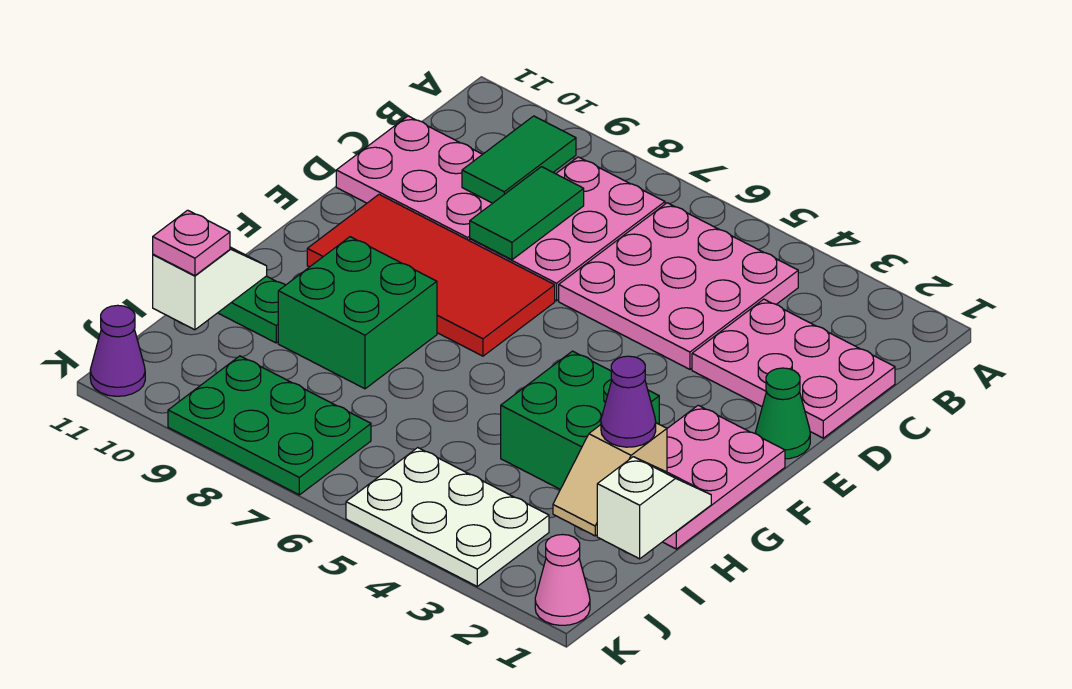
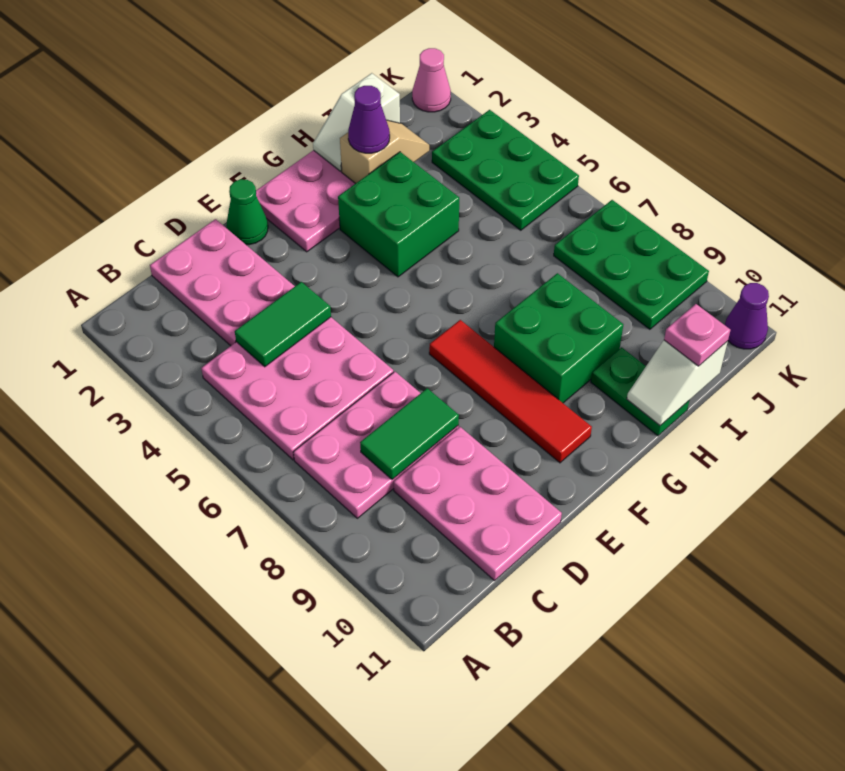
green tile B9:C9 level 2 -> green tile C4:D4 level 2
red tile E7:F10 level 1 -> red tile F7:F10 level 1
white plate J3:K5 level 1 -> green plate J3:K5 level 1

